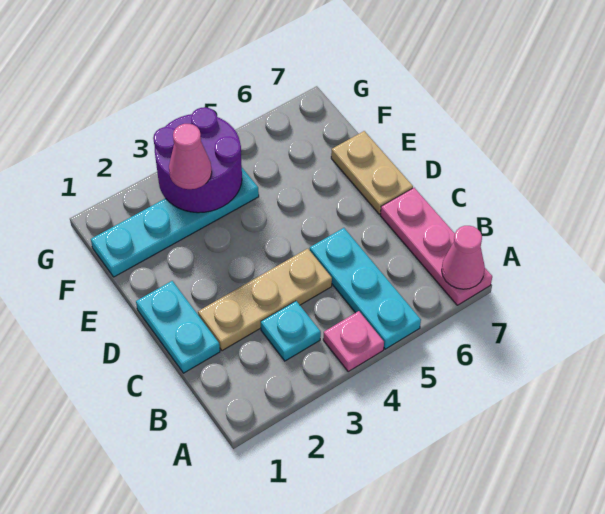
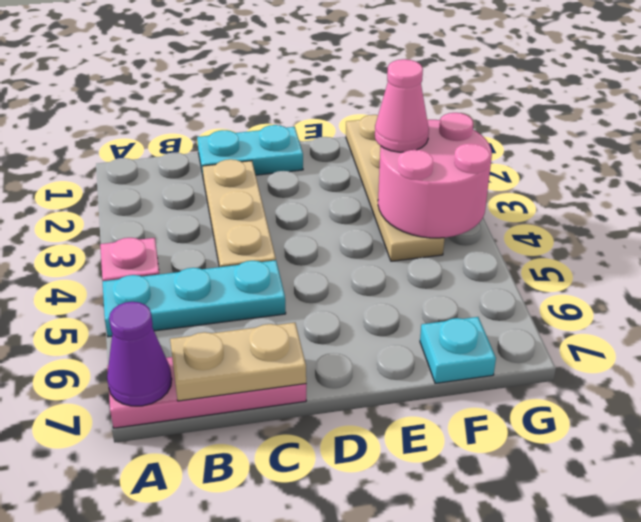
pink cone A7 level 2 -> purple cone A7 level 2
cyan plate B3 level 1 -> cyan plate F7 level 1
tan plate D7:E7 level 1 -> tan plate B7:C7 level 2
cyan plate F1:F4 level 1 -> tan plate F1:F4 level 1
purple round brick F3:G4 level 2 -> pink round brick F3:G4 level 2

